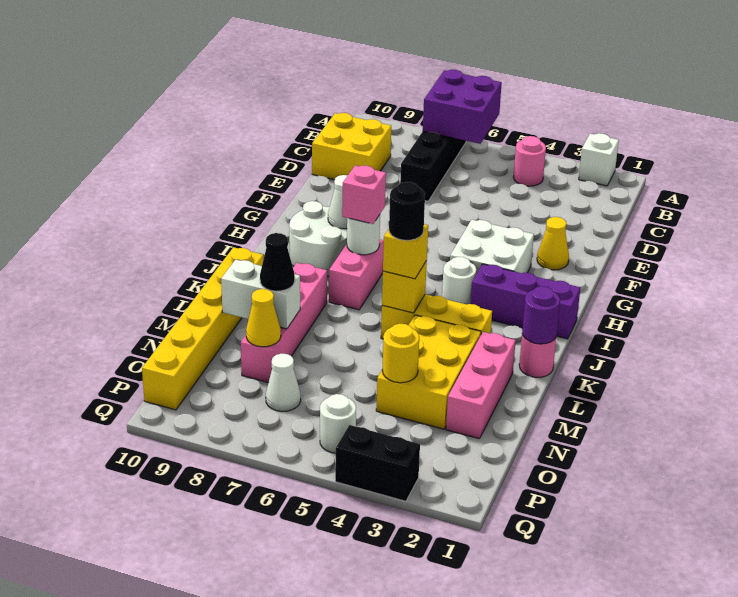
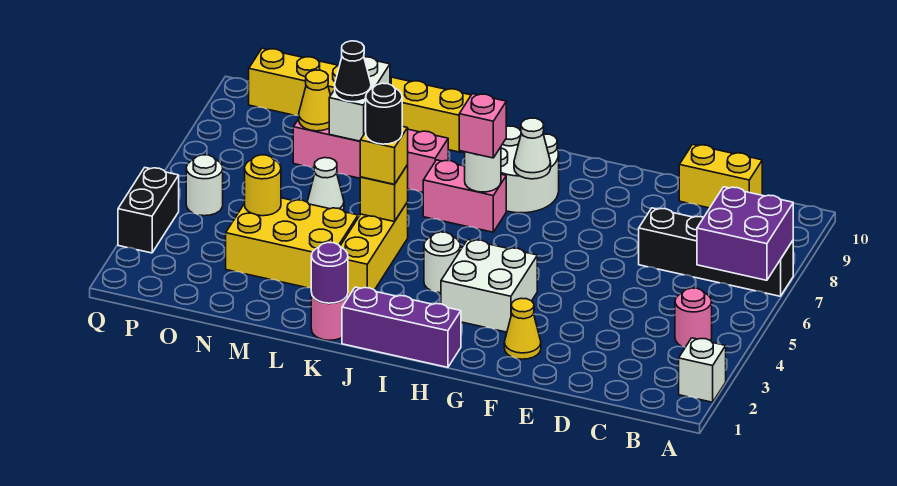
yellow brick C9:D10 level 1 -> yellow brick C10:D10 level 1
purple brick I1:I3 level 1 -> purple brick H1:J1 level 1
pink brick L2:N2 level 1 -> none
white cone O7 level 1 -> white cone M6 level 1

